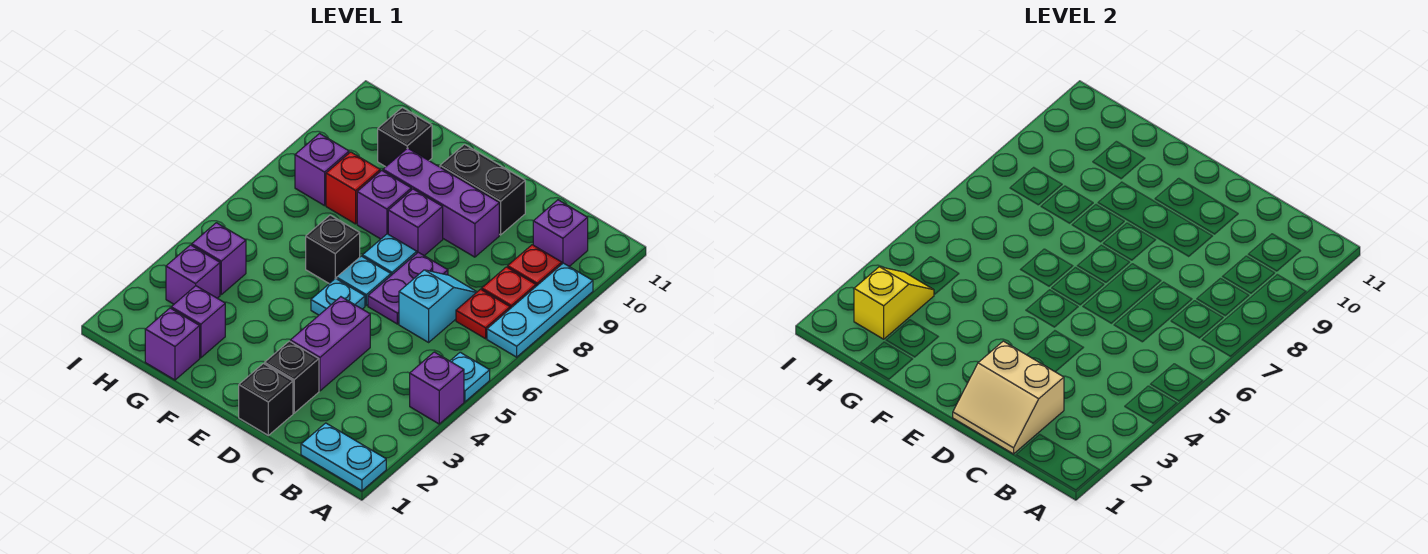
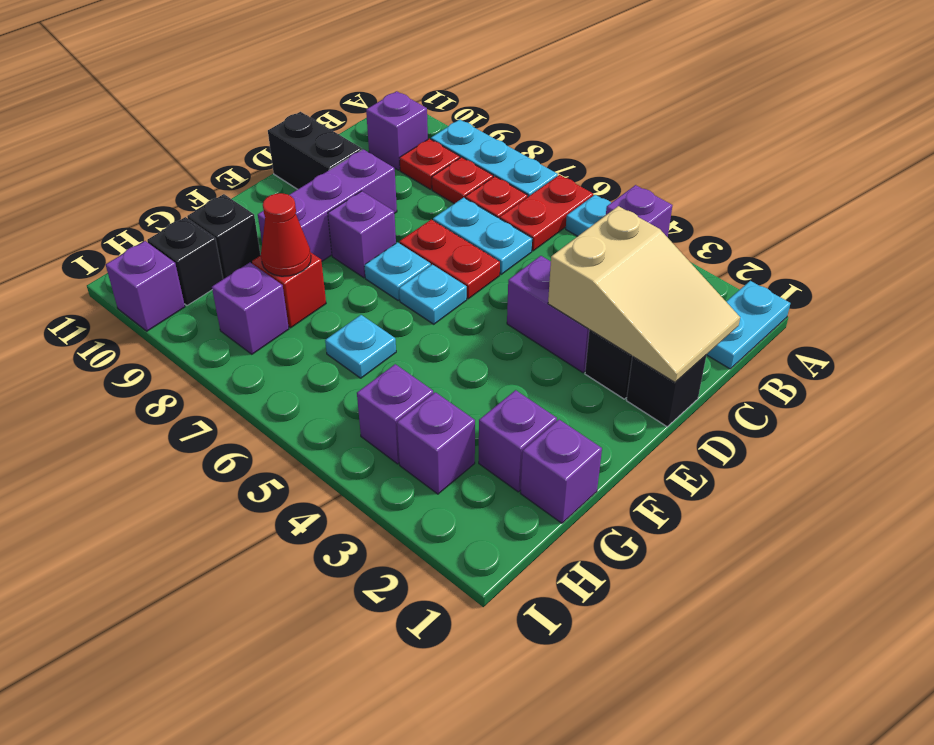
none -> red plate A6:B6 level 1
tan slope C1:D2 level 2 top 2 -> tan slope C1:D3 level 2 top 3
cyan slope C6:C7 level 1 top 6 -> cyan plate C6:C7 level 1
purple plate D6:D7 level 1 -> red plate D6:D7 level 1
black brick D10:E10 level 1 -> black brick D10:D11 level 1
cyan plate E5 level 1 -> cyan plate G6 level 1
black brick F6 level 1 -> black brick H10 level 1
purple brick F8 level 1 -> purple brick I10 level 1
none -> red cone G8 level 2
yellow slope H2:H3 level 2 top 2 -> none

